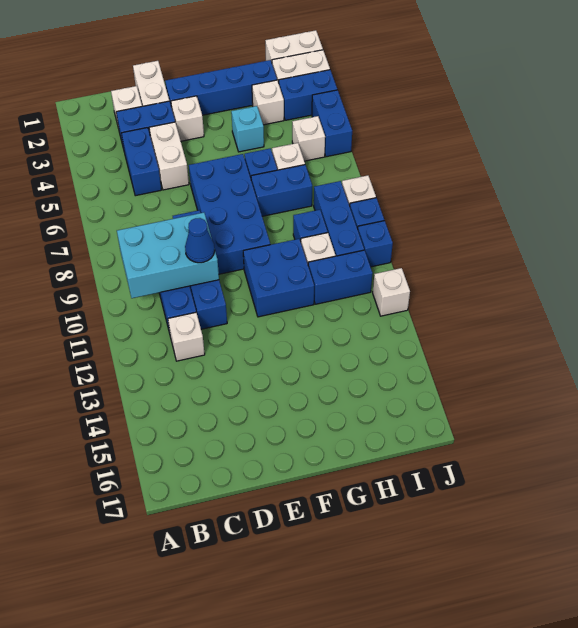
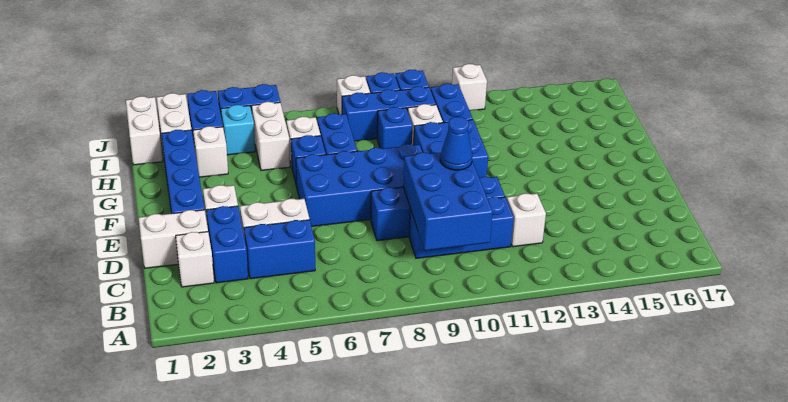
cyan brick B9:D10 level 2 -> blue brick B9:D10 level 2
cyan brick G4 level 1 -> cyan brick I4 level 1
white brick I5 level 1 -> white brick H5:I5 level 1

